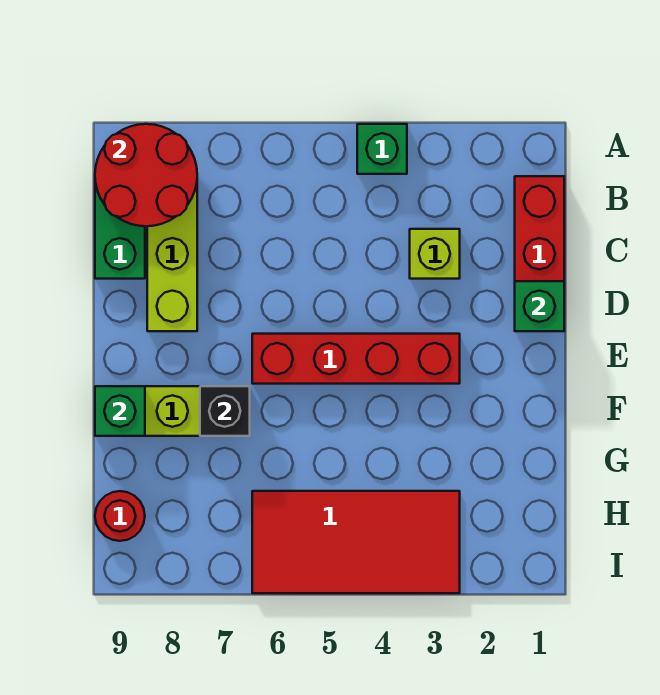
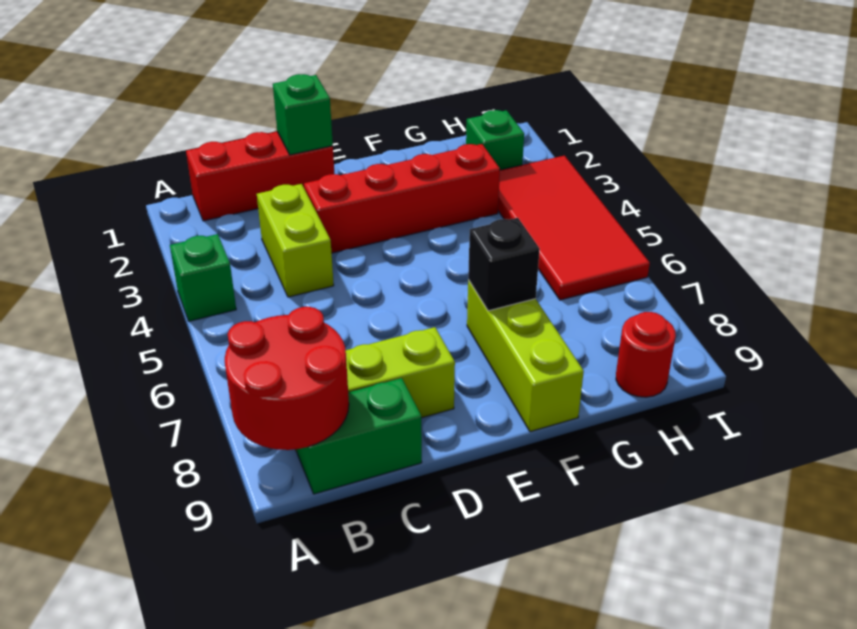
lime brick C3 level 1 -> lime brick C3:C4 level 1
red brick E3:E6 level 1 -> red brick D3:G3 level 1
green brick F9 level 2 -> green brick H2 level 1

